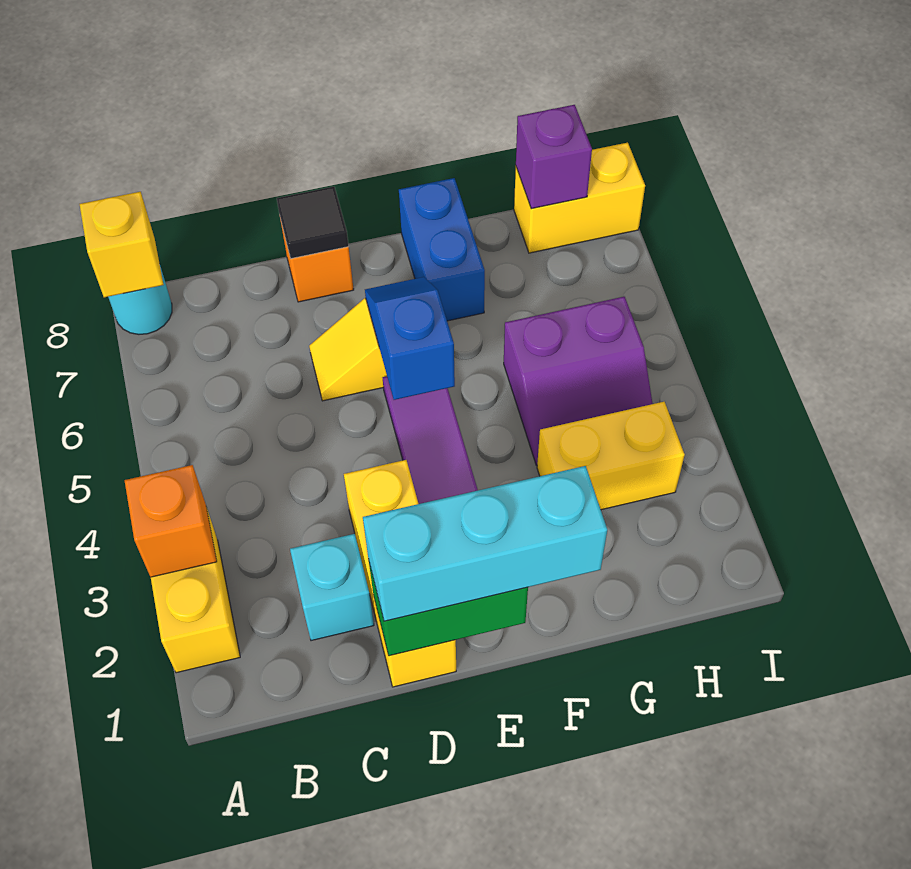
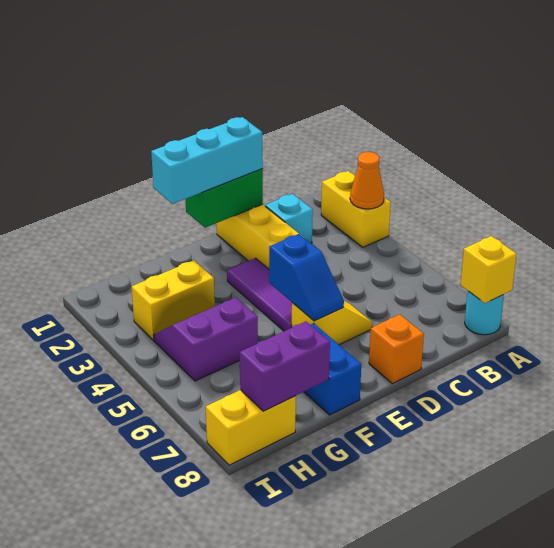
orange brick A3 level 2 -> orange cone A3 level 2
black tile D8 level 2 -> none
purple brick H8 level 2 -> purple brick G8:H8 level 2

